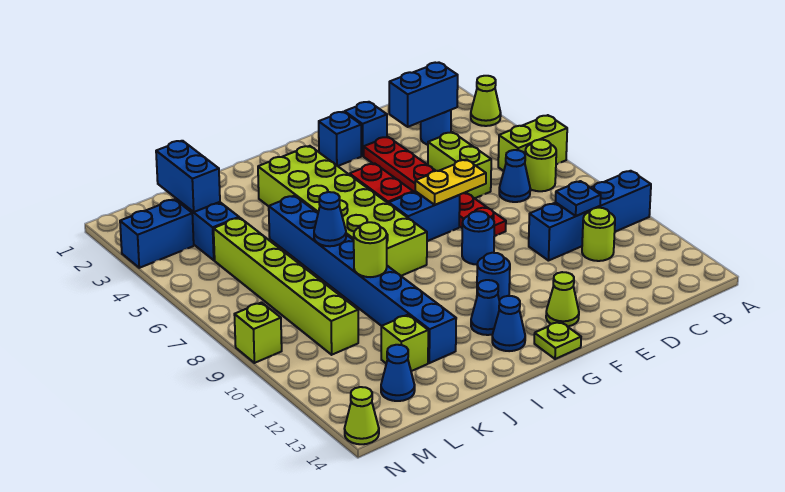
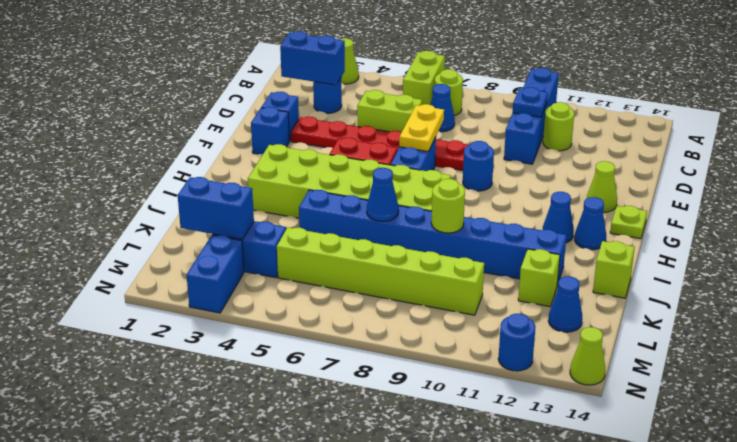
blue brick C3:D3 level 2 -> blue brick C2:C3 level 2
blue round brick G11 level 1 -> blue round brick N12 level 1
lime brick N9 level 1 -> lime brick J14 level 1

